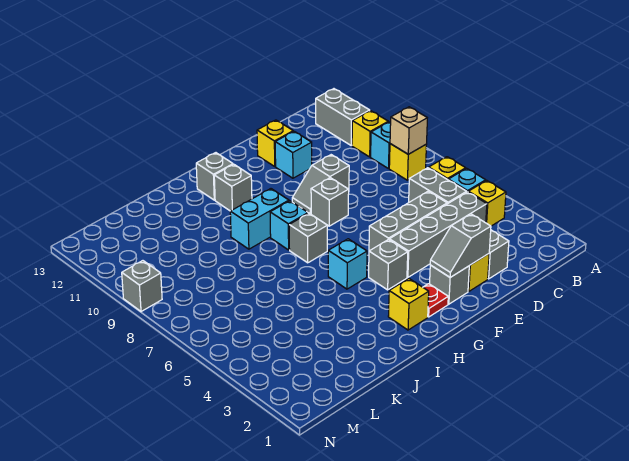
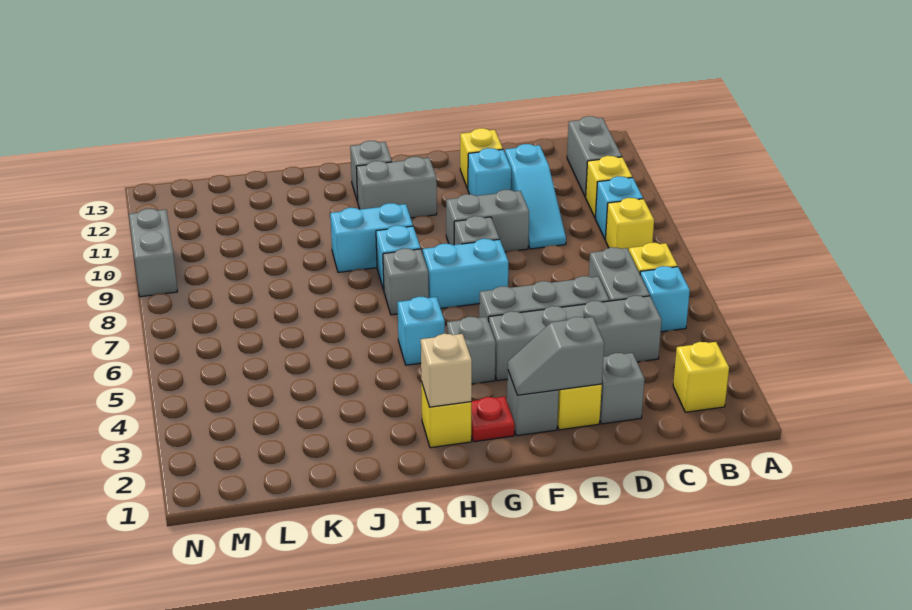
yellow brick B4 level 1 -> yellow brick B2 level 1
tan brick B8 level 2 -> tan brick H2 level 2
none -> cyan slope D9:D11 level 1 top 11
grey slope E9:F9 level 1 top E -> grey brick E9:F9 level 1
none -> cyan brick F7:G7 level 1
grey brick H11 level 1 -> grey brick G11:H11 level 1
grey brick N9 level 1 -> grey brick N9:N10 level 1

